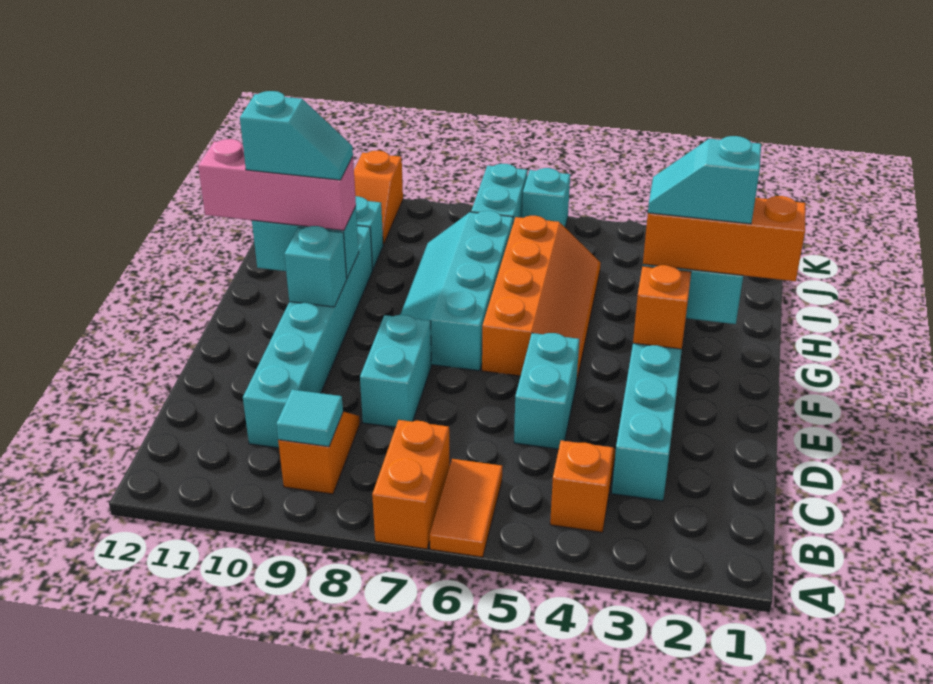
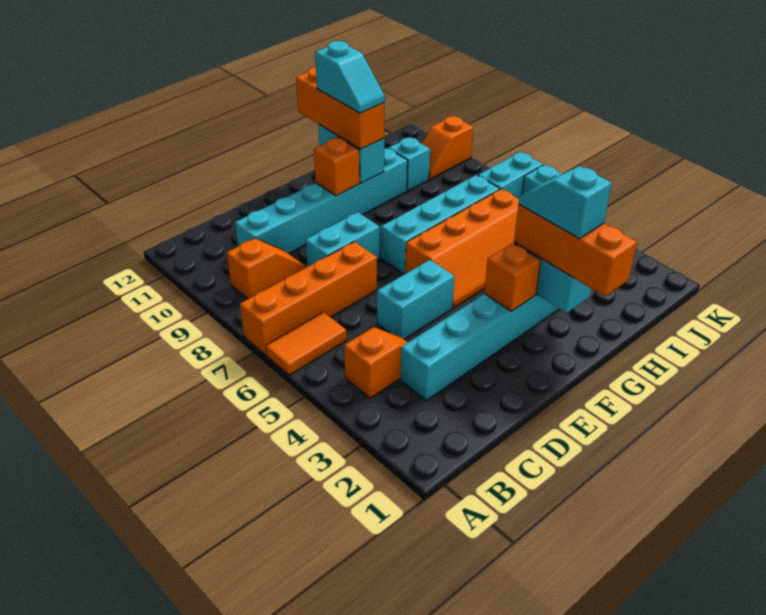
orange brick A7:B7 level 1 -> orange brick A7:D7 level 1
cyan tile B9 level 2 -> none
cyan brick F10 level 2 -> orange brick F10 level 2
pink brick G10:G12 level 3 -> orange brick G10:G12 level 3

